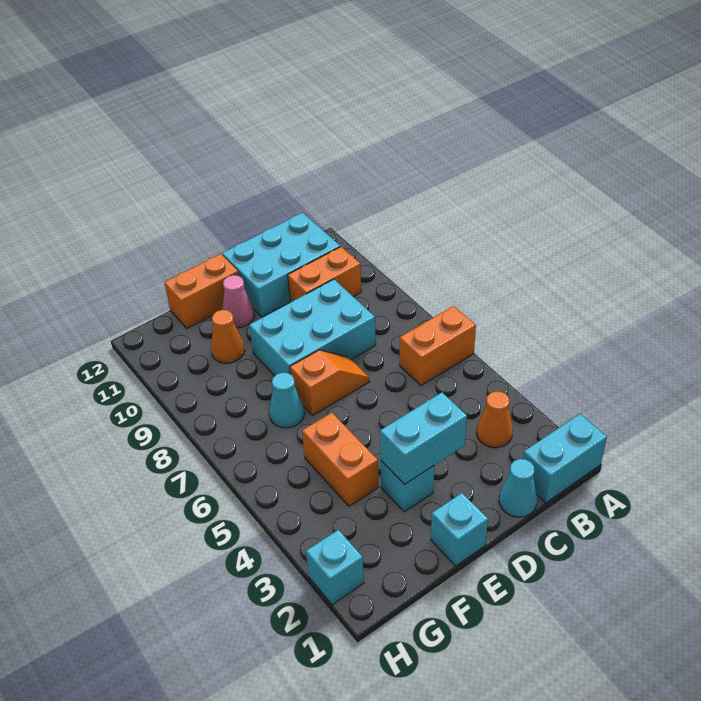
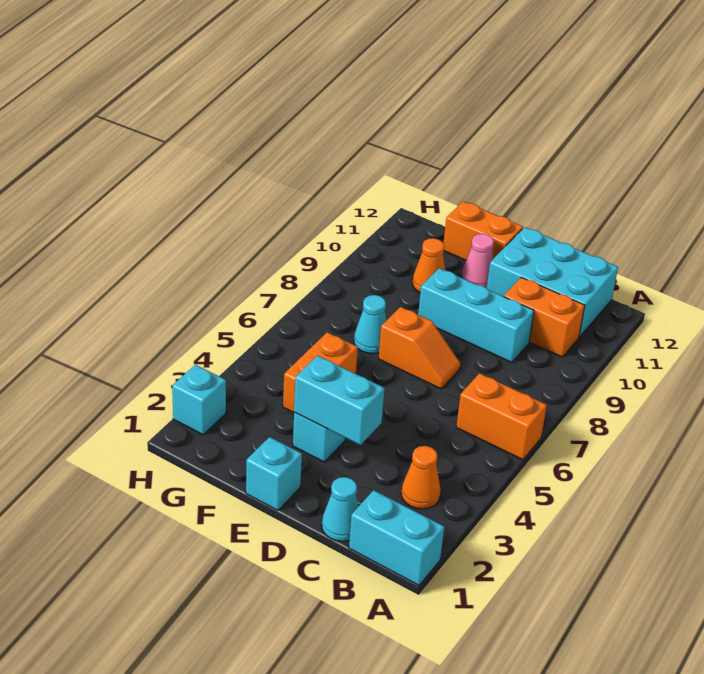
cyan brick C8:E9 level 1 -> cyan brick C9:E9 level 1

